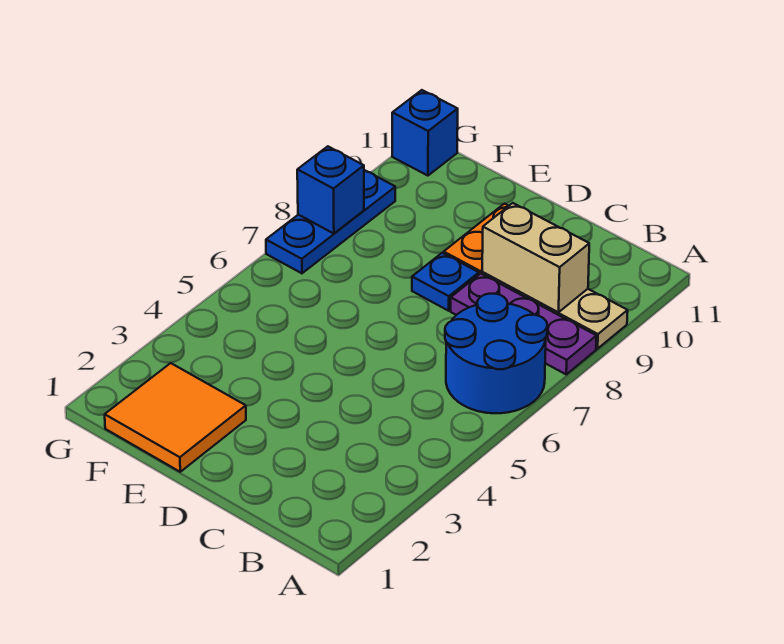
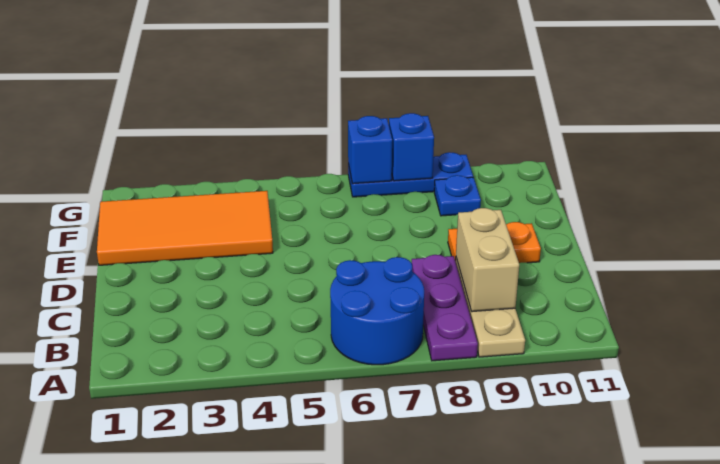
blue plate D8 level 1 -> blue plate F9 level 1
orange tile E1:F2 level 1 -> orange tile E1:F4 level 1
blue brick G11 level 1 -> blue brick G7 level 2

